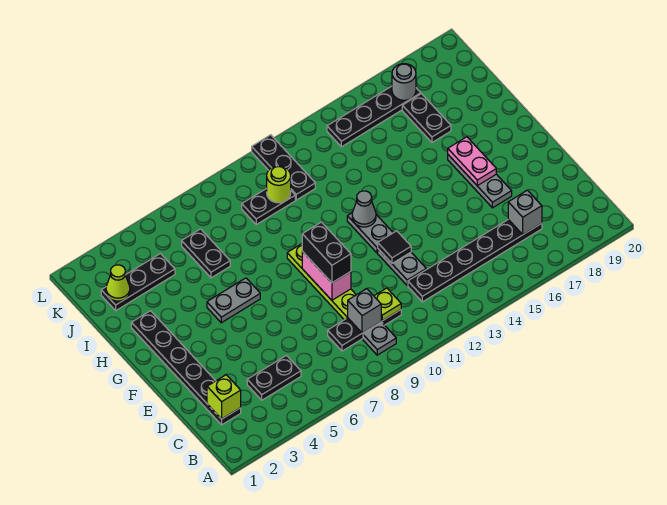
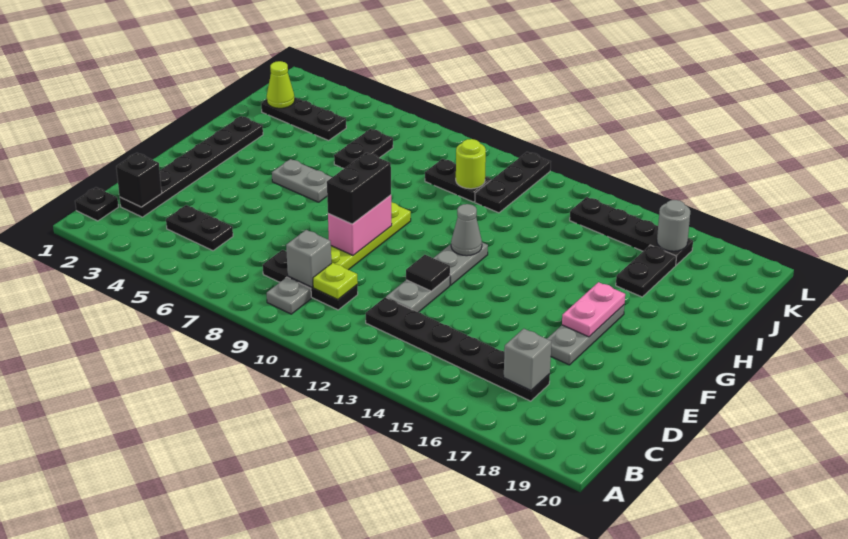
none -> black plate B1 level 1
lime brick C2 level 2 -> black brick C2 level 2

